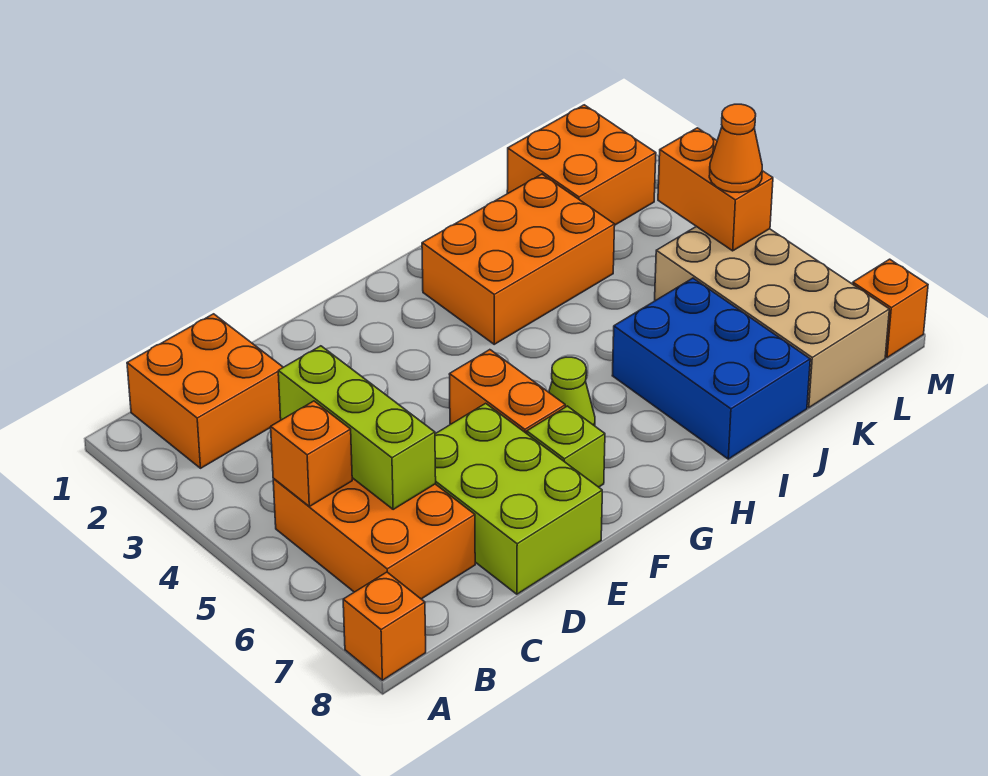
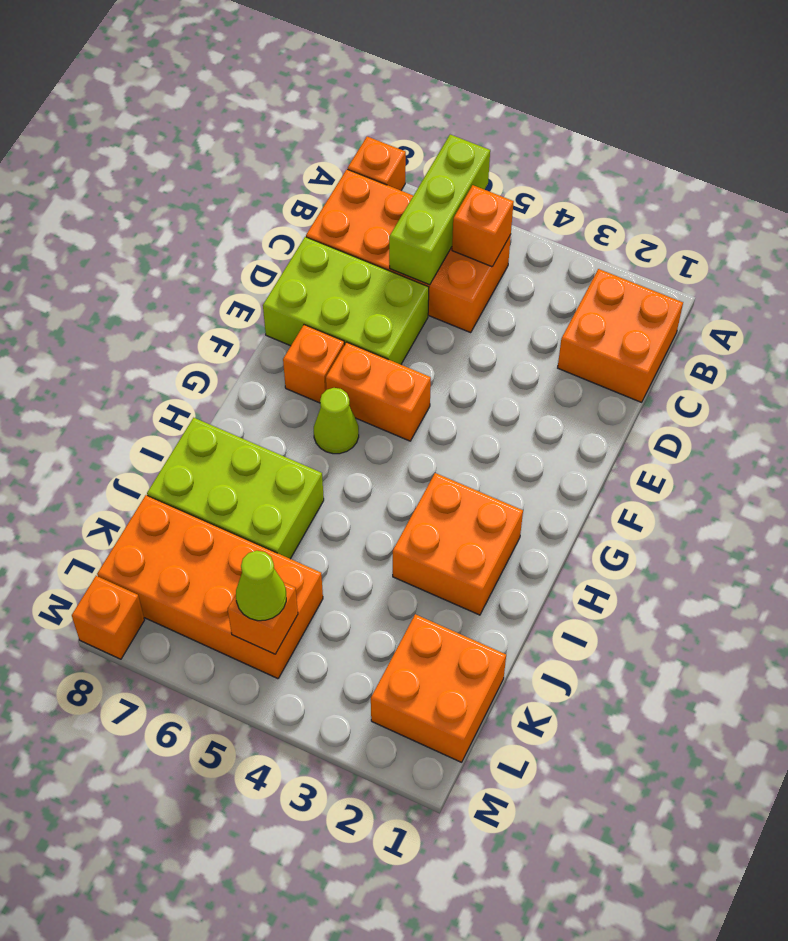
orange brick B5:C7 level 1 -> orange brick B5:C8 level 1
lime brick C4:C6 level 2 -> lime brick A6:C6 level 2
lime brick F7 level 1 -> orange brick F7 level 1
orange brick H2:J3 level 1 -> orange brick H2:I3 level 1
blue brick I6:J8 level 1 -> lime brick I6:J8 level 1
tan brick K5:L8 level 1 -> orange brick K5:L8 level 1
orange brick L4:L5 level 2 -> orange brick L5 level 2
orange cone L5 level 3 -> lime cone L5 level 3

